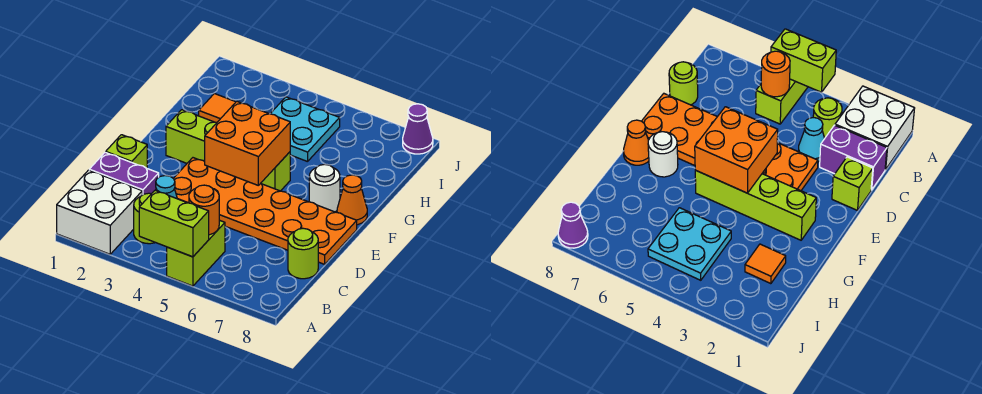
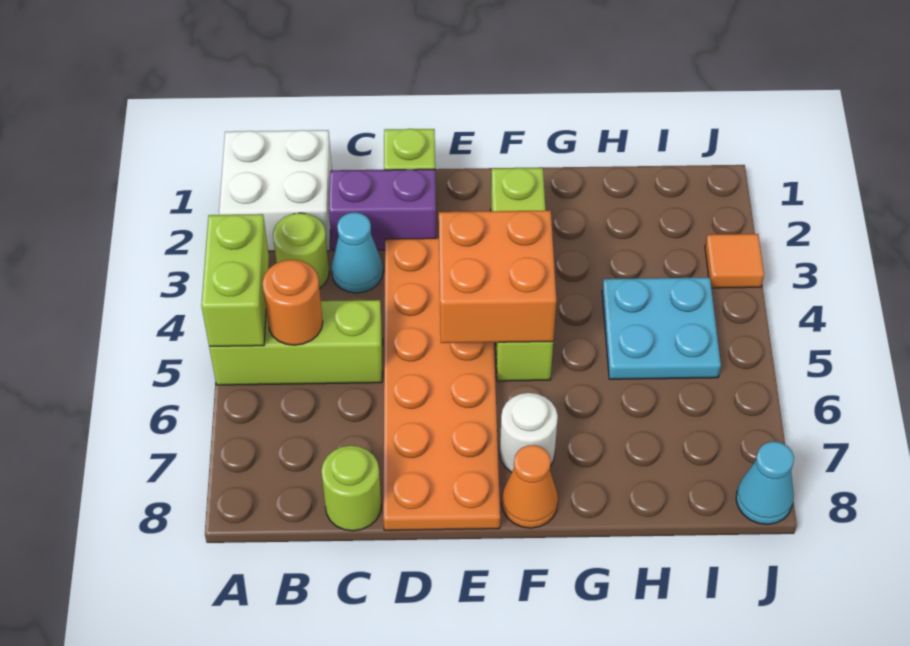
lime brick A5:B5 level 1 -> lime brick A5:C5 level 1
purple brick C1:C2 level 1 -> purple brick C2:D2 level 1
orange tile H2 level 1 -> orange tile J3 level 1
purple cone J8 level 1 -> cyan cone J8 level 1

